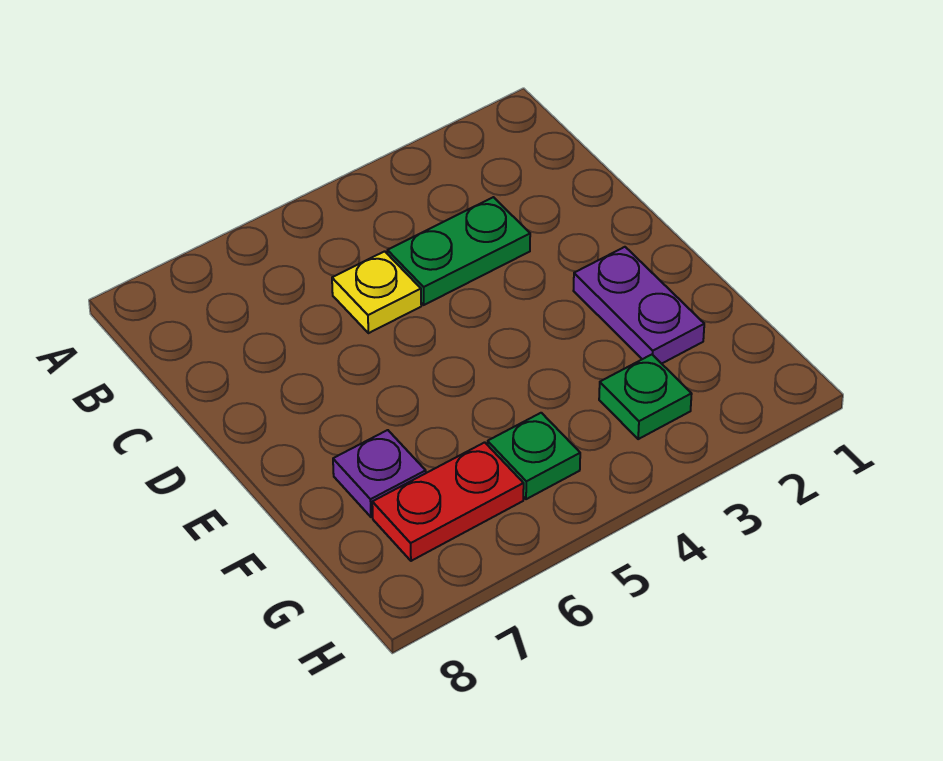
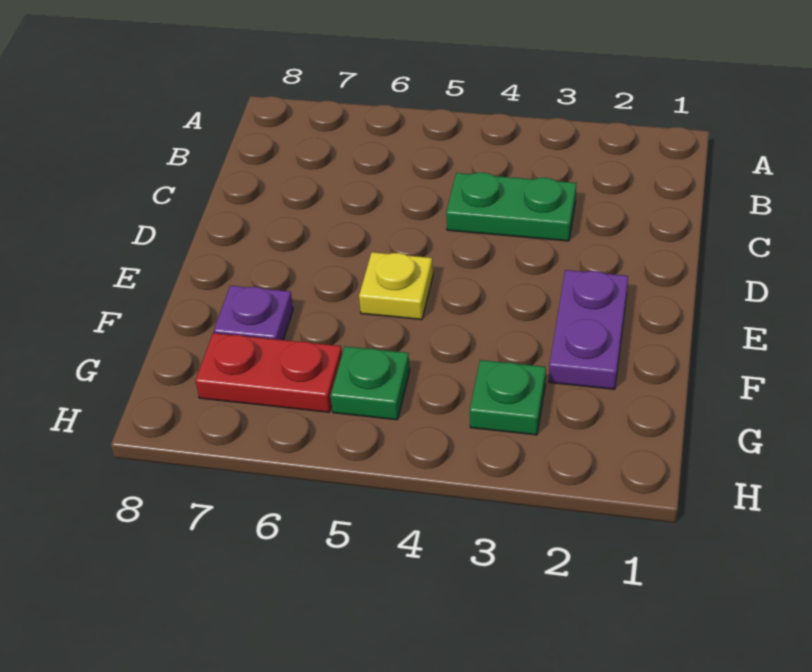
yellow plate C5 level 1 -> yellow plate E5 level 1

